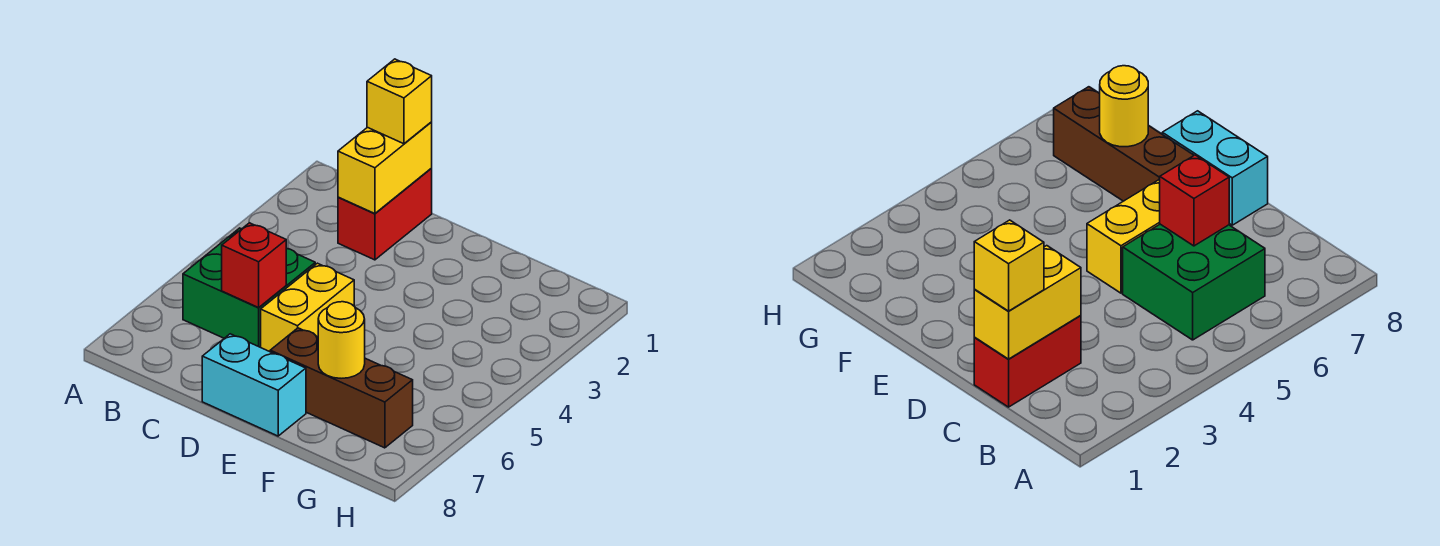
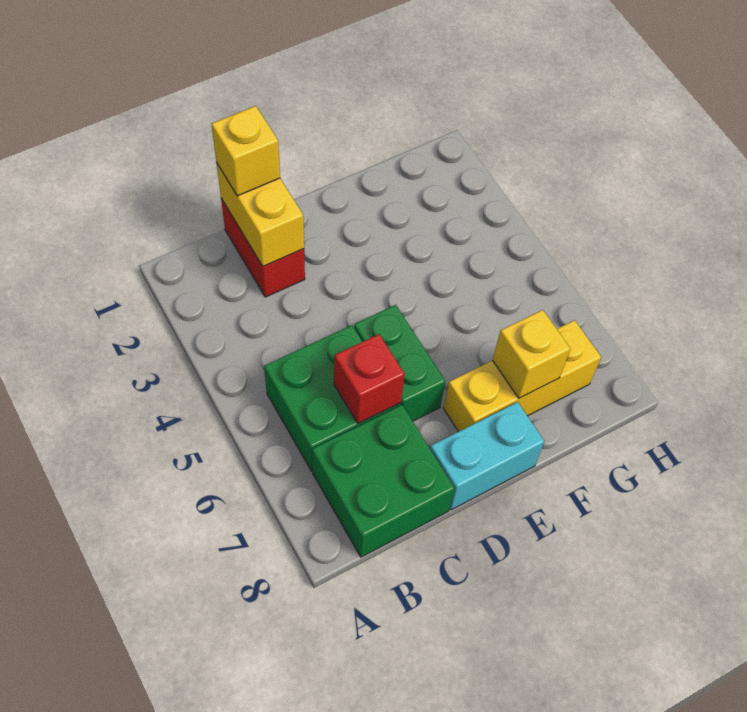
none -> green brick B7:C8 level 1
yellow brick D5:D6 level 1 -> green brick D5:D6 level 1
brown brick E7:G7 level 1 -> yellow brick E7:G7 level 1
yellow round brick F7 level 2 -> yellow brick F7 level 2

